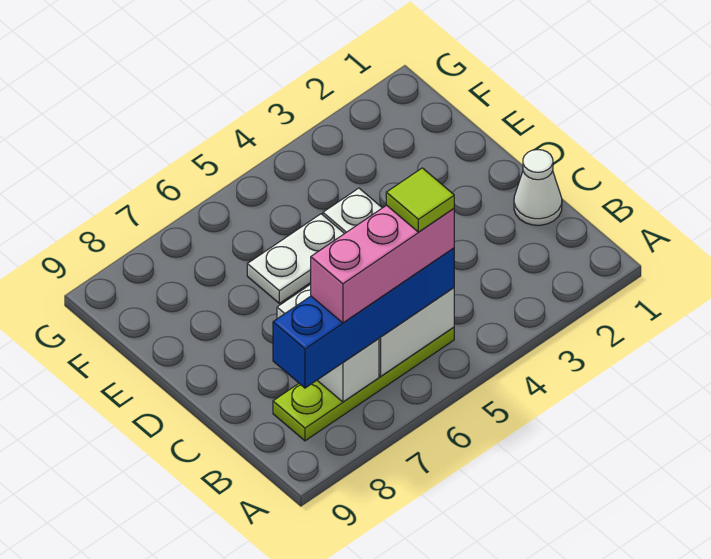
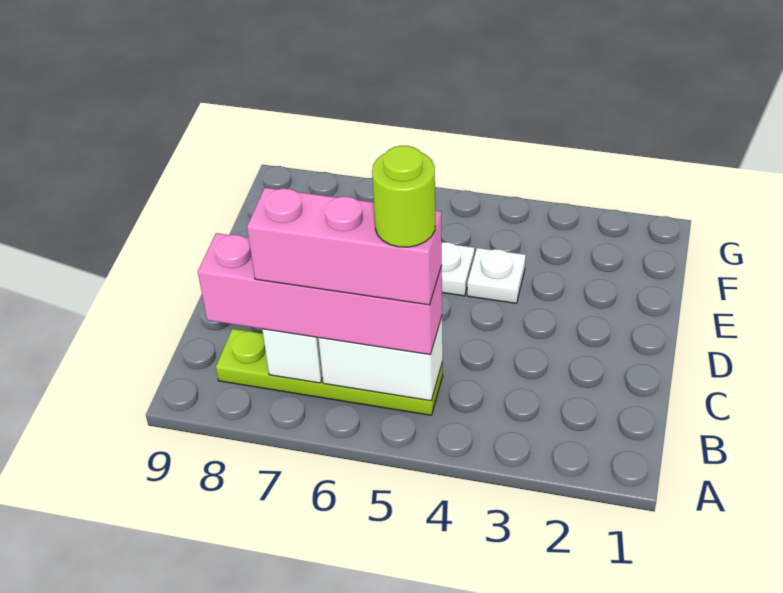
blue brick B5:B8 level 3 -> pink brick B5:B8 level 3
lime tile B5 level 5 -> lime round brick B5 level 5
white cone C1 level 1 -> none

